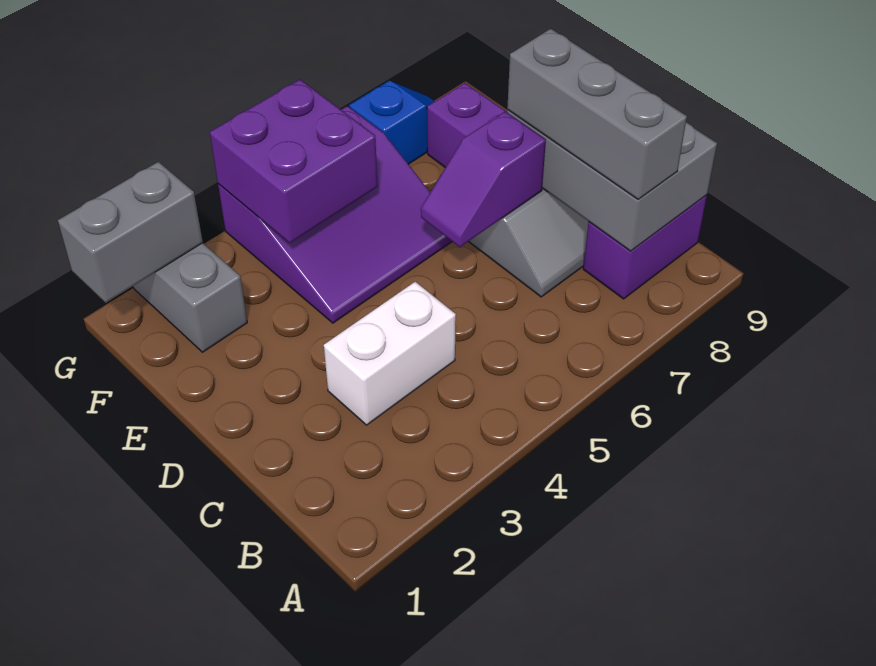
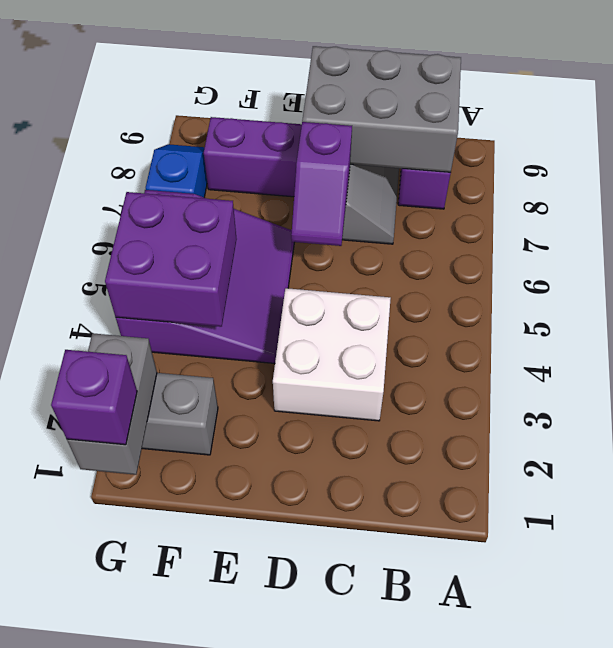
grey brick B8:D8 level 3 -> none
white brick C3:C4 level 1 -> white brick C3:D4 level 1
none -> purple brick G1 level 3

